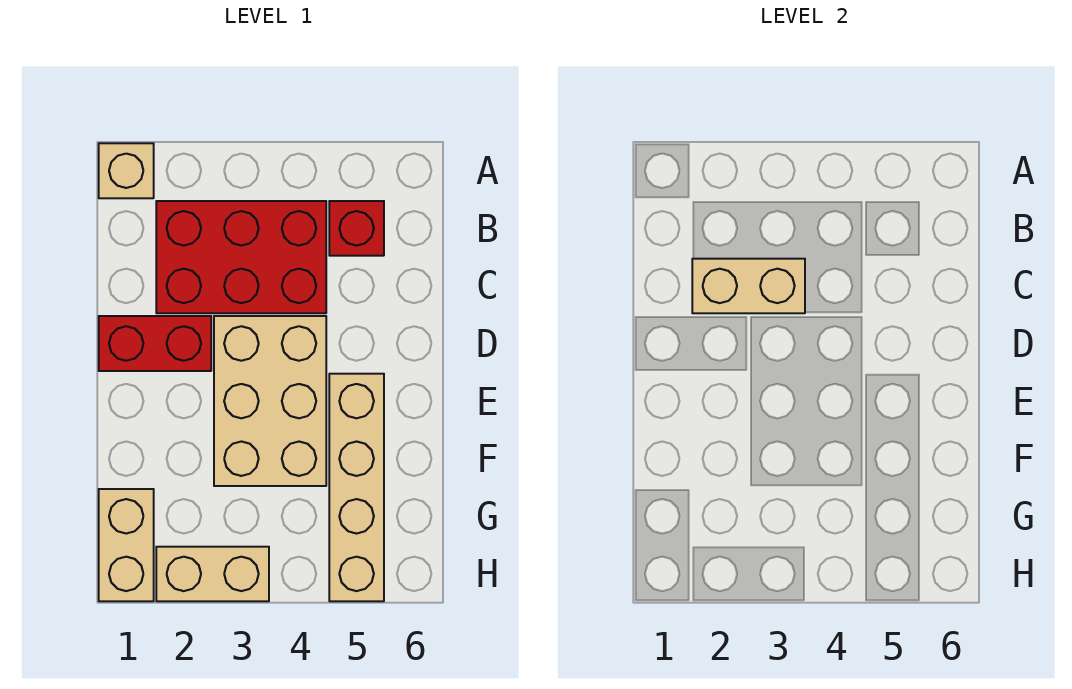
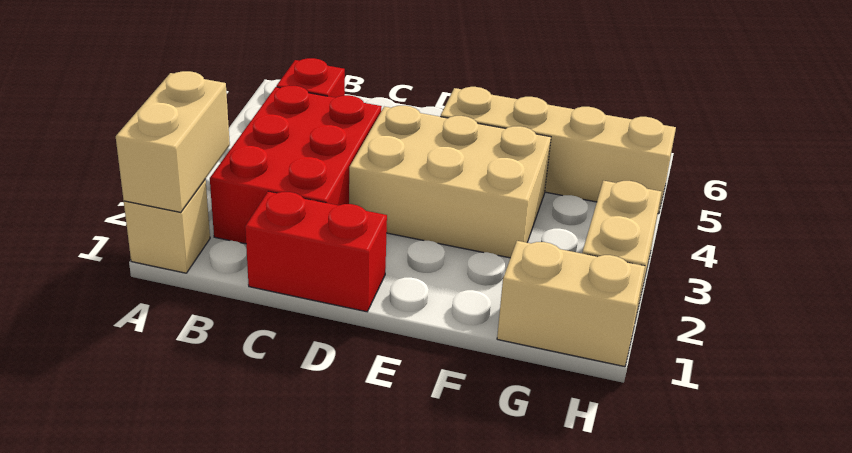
tan brick C2:C3 level 2 -> tan brick A1:A2 level 2
red brick D1:D2 level 1 -> red brick C1:D1 level 1

